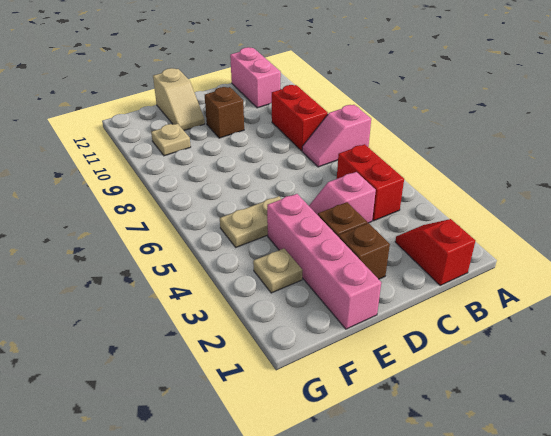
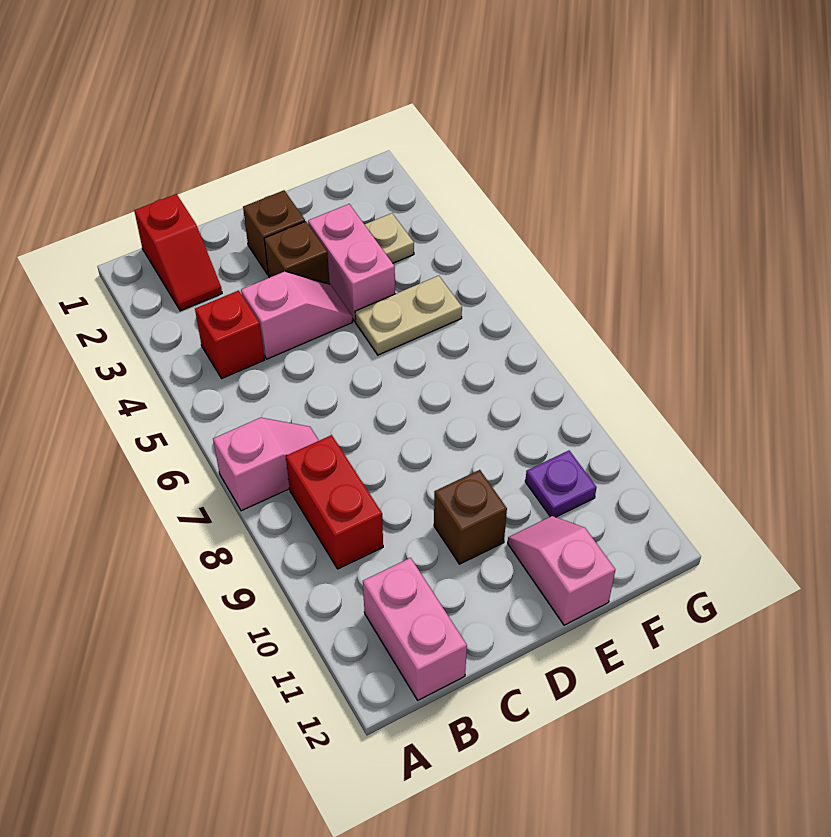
red brick B4:B5 level 1 -> red brick B4 level 1
pink brick E1:E4 level 1 -> pink brick E3:E4 level 1
tan slope E11:E12 level 1 top 12 -> pink slope E11:E12 level 1 top 12
tan plate F10 level 1 -> purple plate F10 level 1

